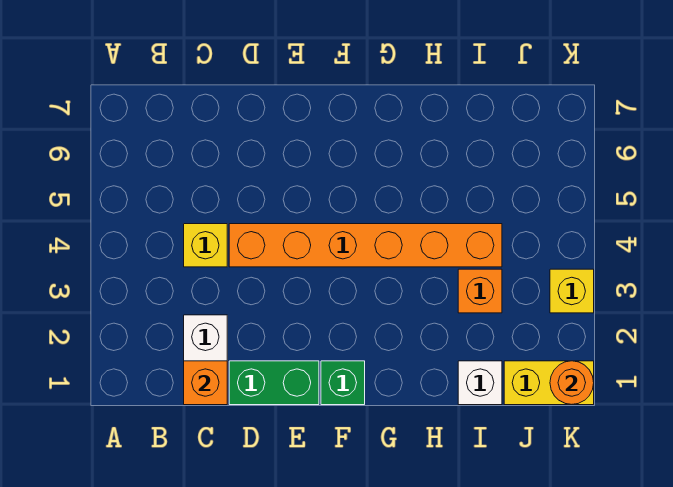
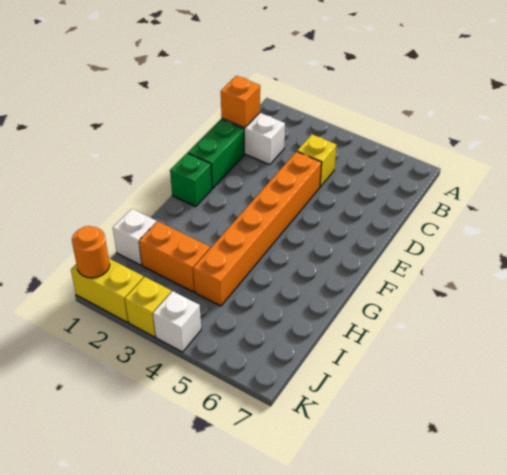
orange brick I3 level 1 -> orange brick I2:I3 level 1
yellow brick J1:K1 level 1 -> yellow brick K1:K2 level 1
none -> white brick K4 level 1

